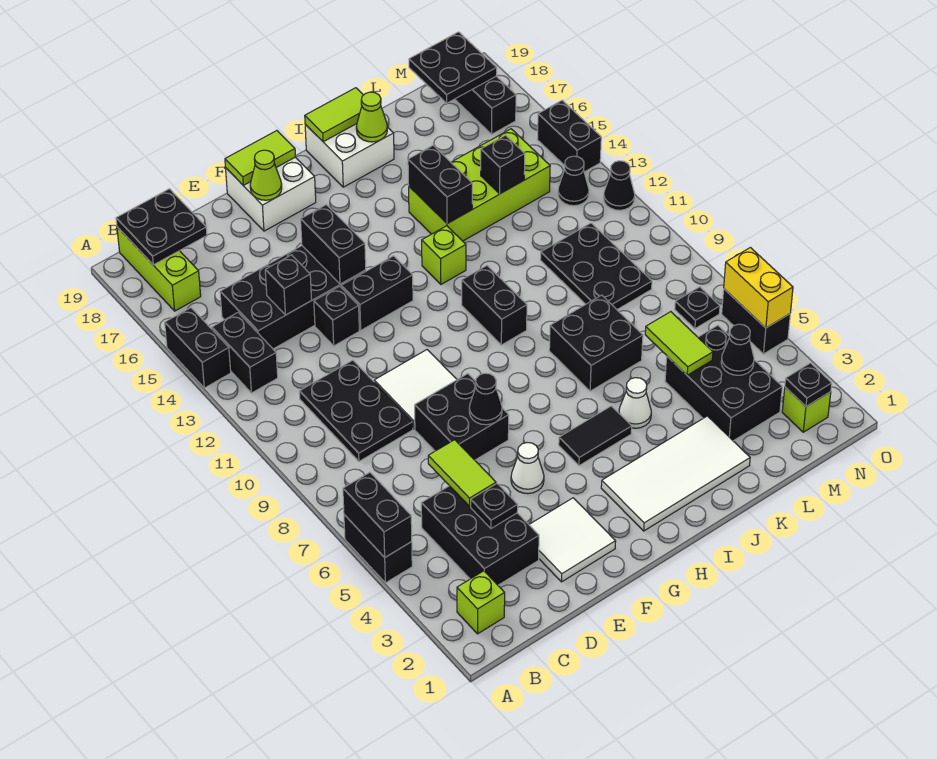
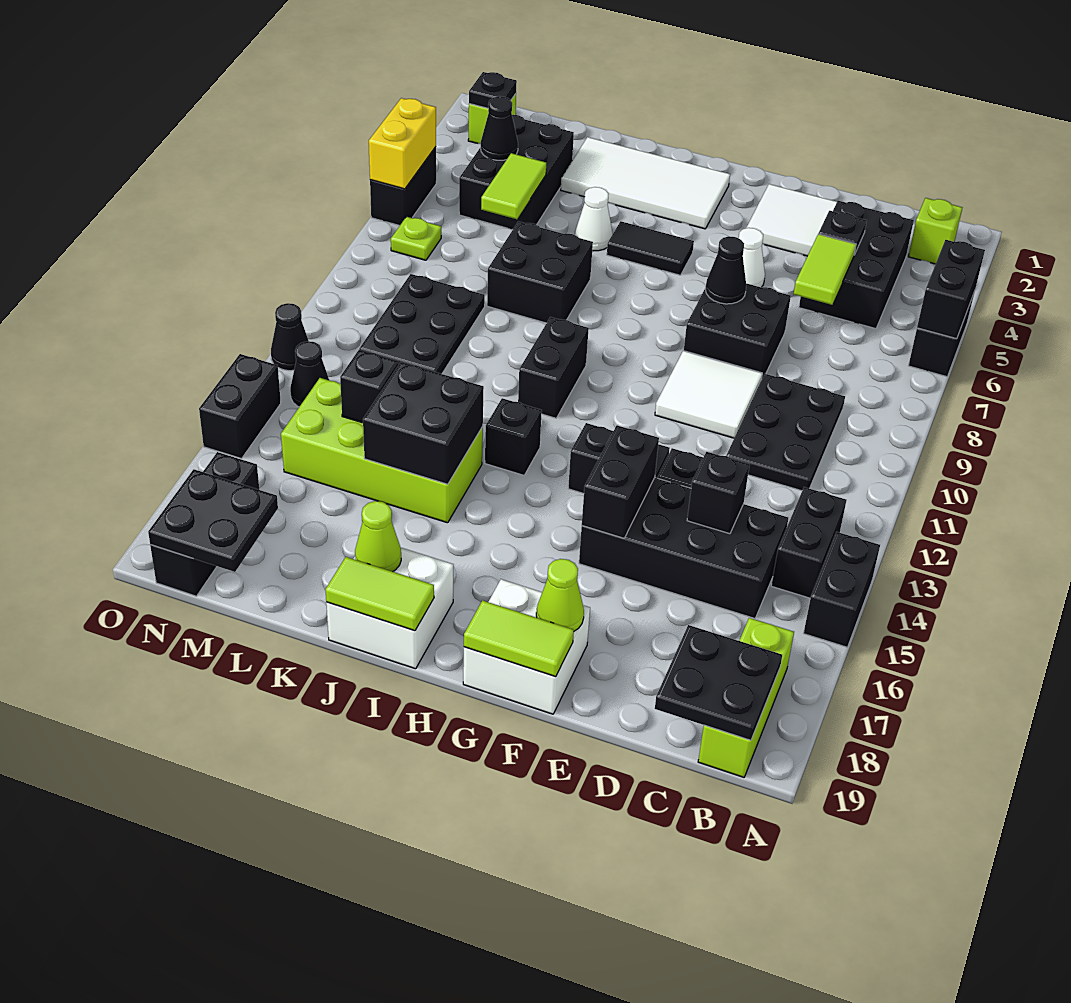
lime brick I13 level 1 -> black brick I13 level 1
black brick J14:J15 level 2 -> black brick J14:K15 level 2
black plate N7 level 1 -> lime plate N7 level 1

